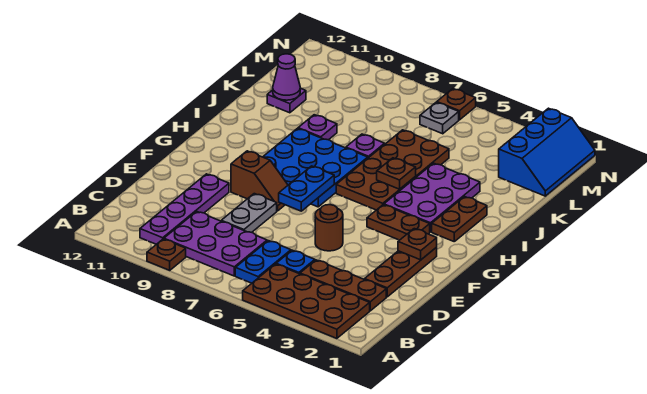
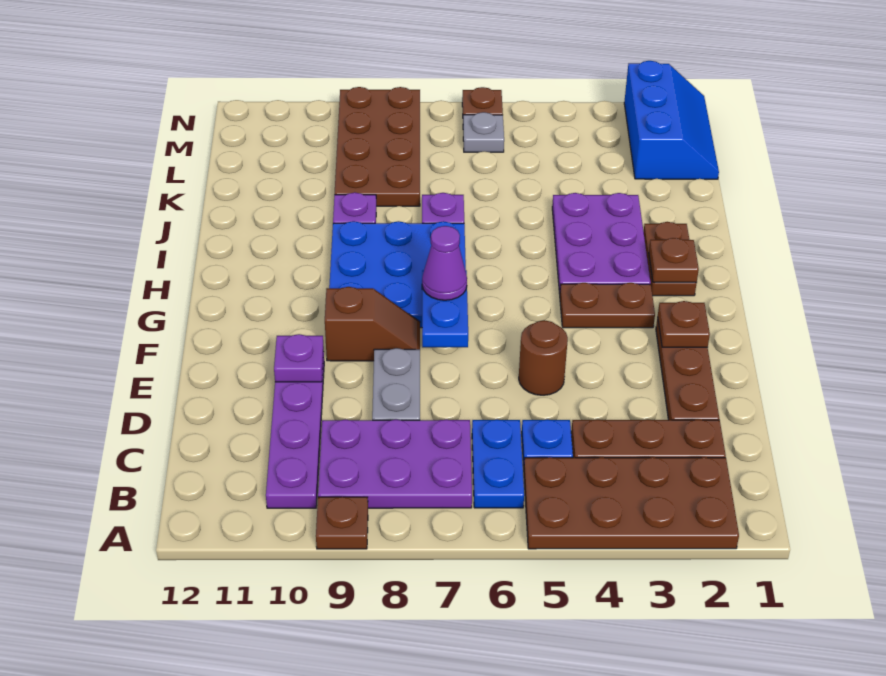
brown plate H5:K6 level 1 -> brown plate K8:N9 level 1
brown plate I5 level 2 -> brown plate H2 level 2
purple plate K11 level 1 -> purple plate E10 level 2
purple cone K11 level 2 -> purple cone G7 level 3

